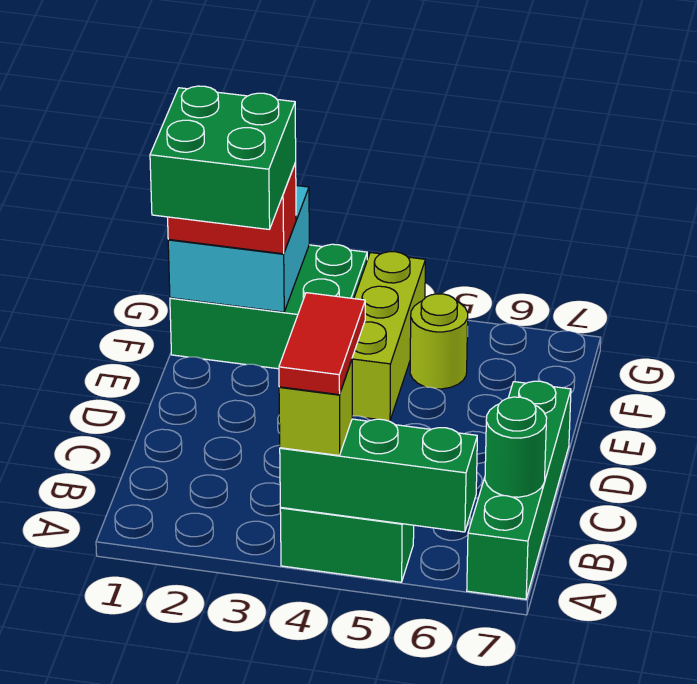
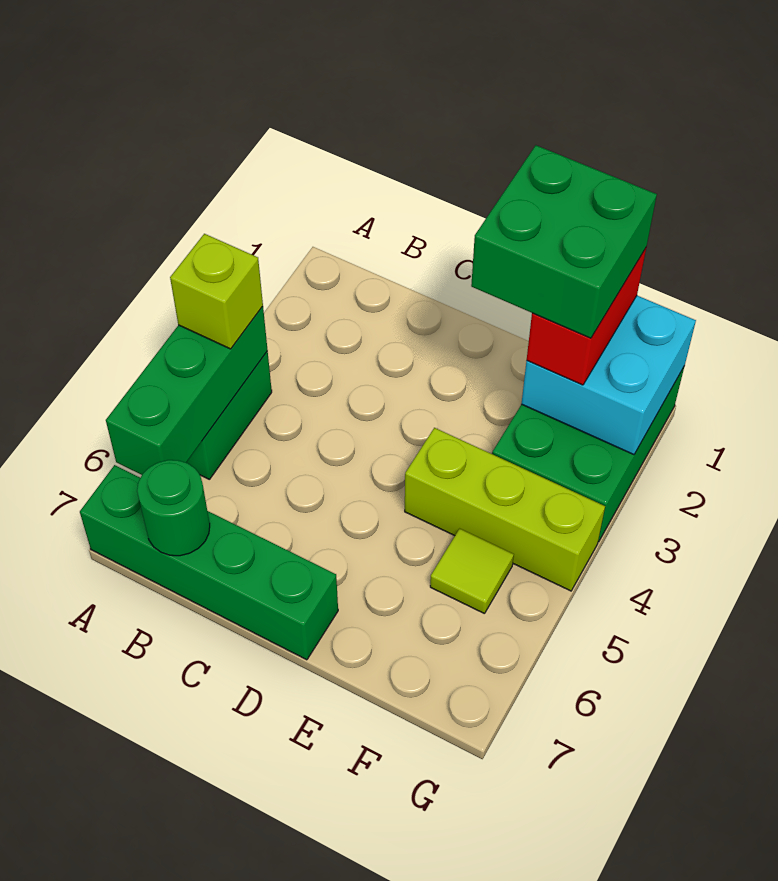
red tile A4:B4 level 4 -> none
lime round brick F5 level 1 -> lime tile F5 level 1

